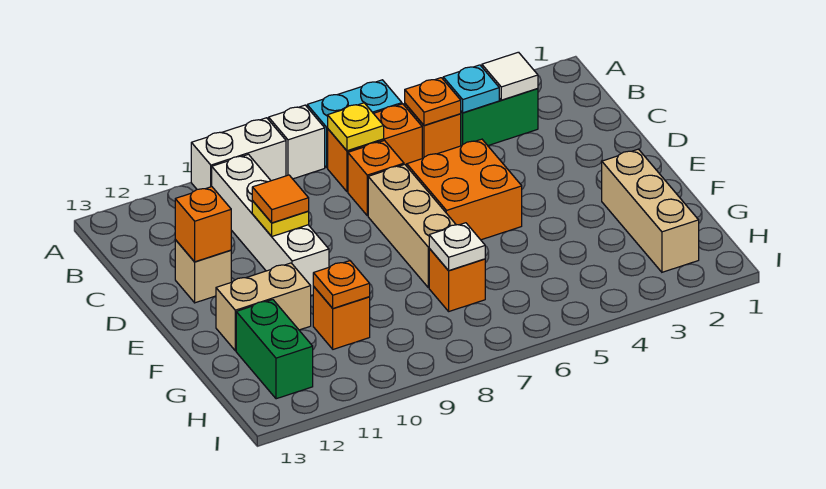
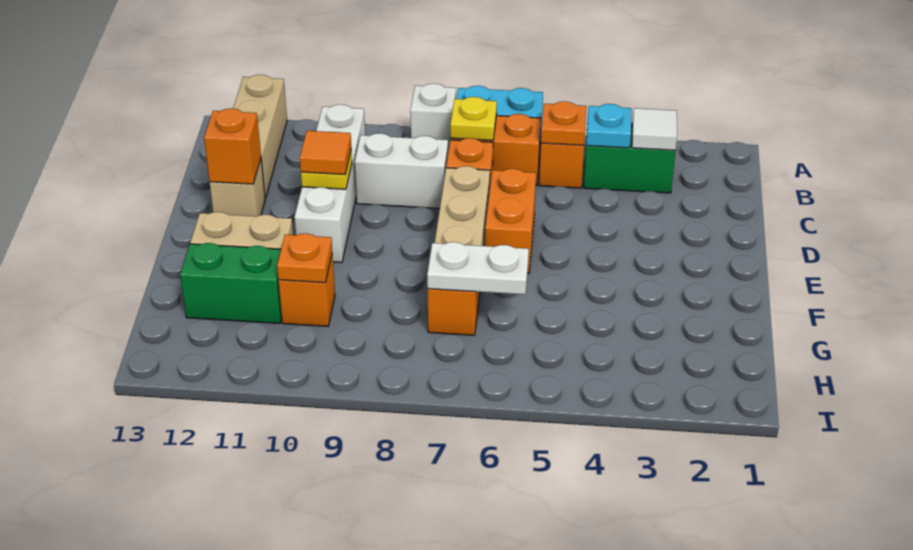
white brick A9:A10 level 1 -> white brick C8:C9 level 1
orange brick D5:E6 level 1 -> orange brick D6:E6 level 1
tan brick F2:H2 level 1 -> tan brick A12:C12 level 1
white plate G7 level 2 -> white plate G6:G7 level 2
green brick G12:H12 level 1 -> green brick G11:G12 level 1

